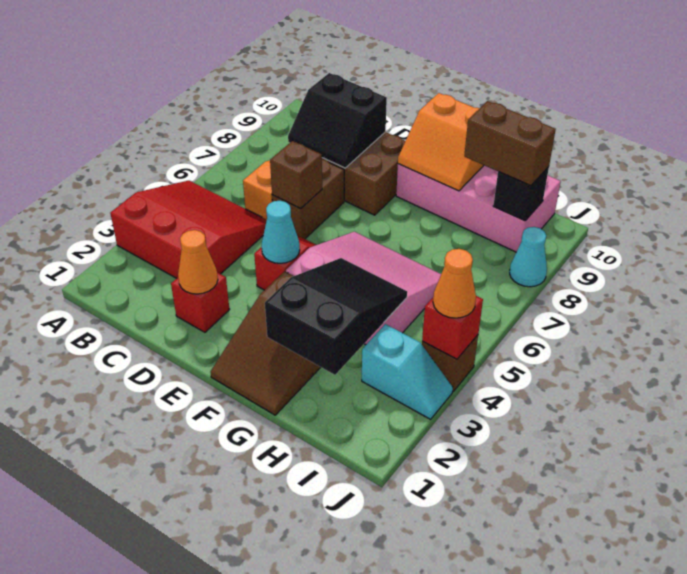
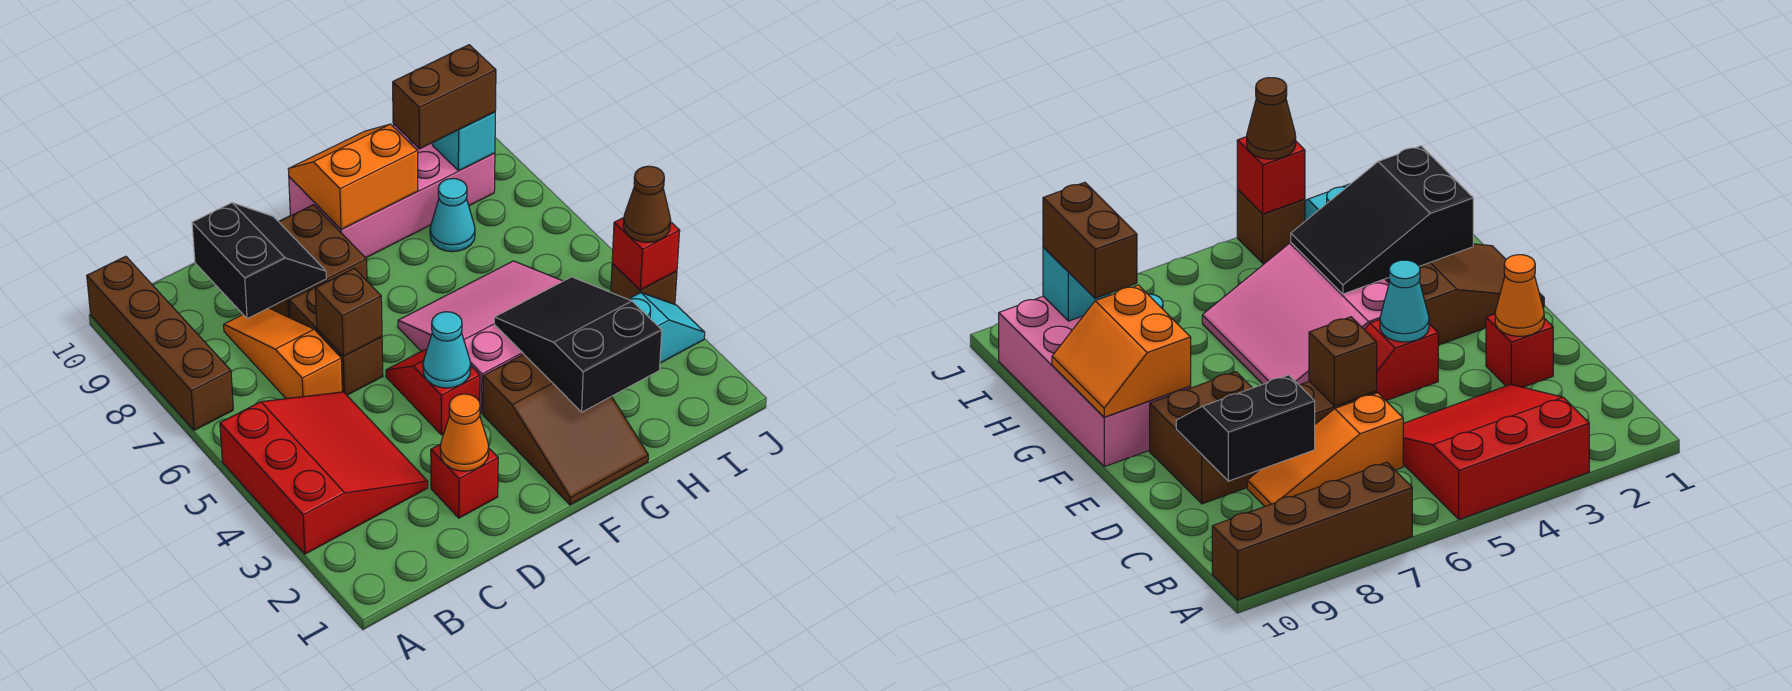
red slope A3:C5 level 1 top 3 -> red slope A3:C5 level 1 top A
none -> brown brick A7:A10 level 1
black slope C8:D9 level 2 top 9 -> black slope C8:D9 level 2 top C
orange slope F9:G10 level 2 top 10 -> orange slope F9:G10 level 2 top 9
black brick I9 level 2 -> cyan brick I9 level 2
orange cone J4 level 3 -> brown cone J4 level 3
cyan cone J8 level 1 -> cyan cone H8 level 1

